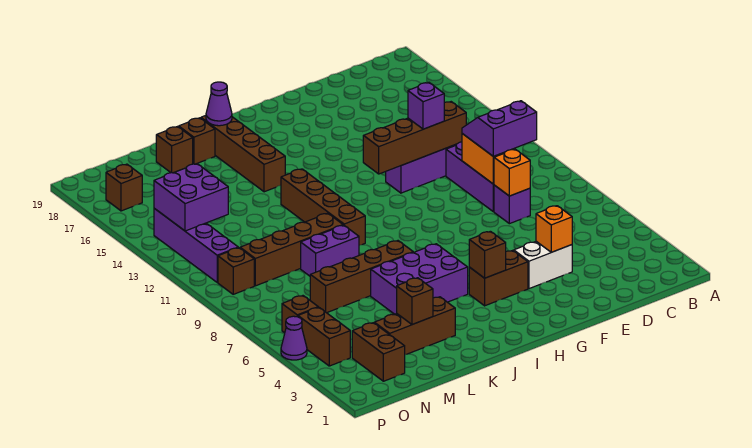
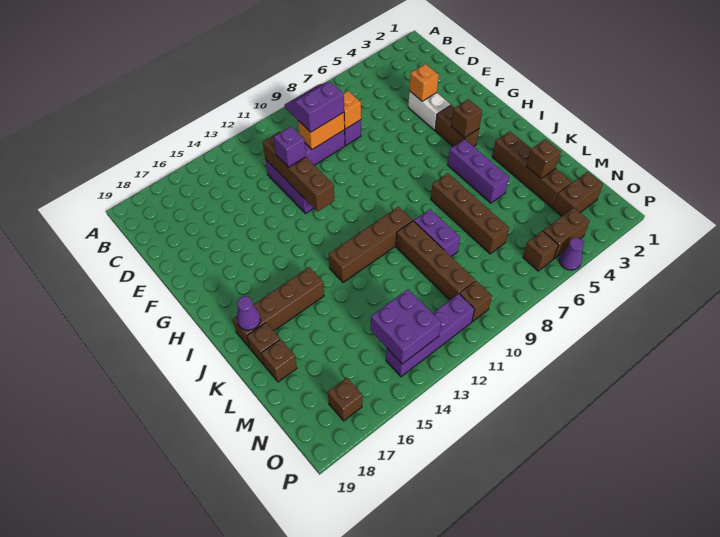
purple slope C9:D10 level 3 top 9 -> purple slope C9:D10 level 3 top D
purple brick I5:K6 level 1 -> purple brick I5:K5 level 1
brown brick K3:M3 level 1 -> brown brick J3:M3 level 1

